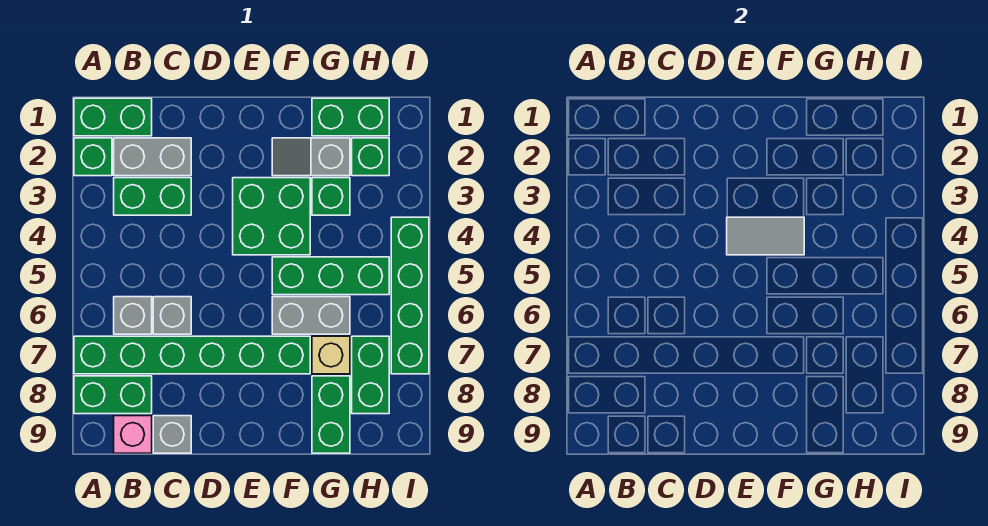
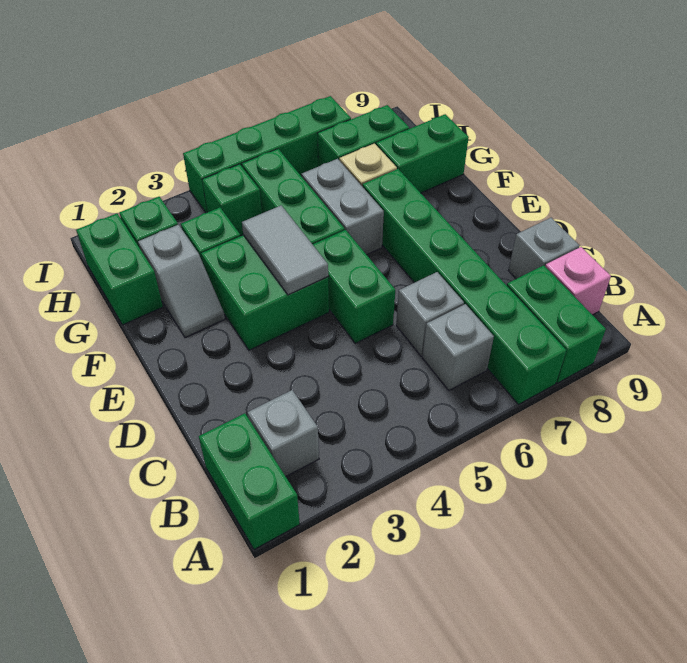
green brick A2 level 1 -> green brick H4 level 1
grey brick B2:C2 level 1 -> grey brick B2 level 1
green brick B3:C3 level 1 -> green brick D5:E5 level 1

